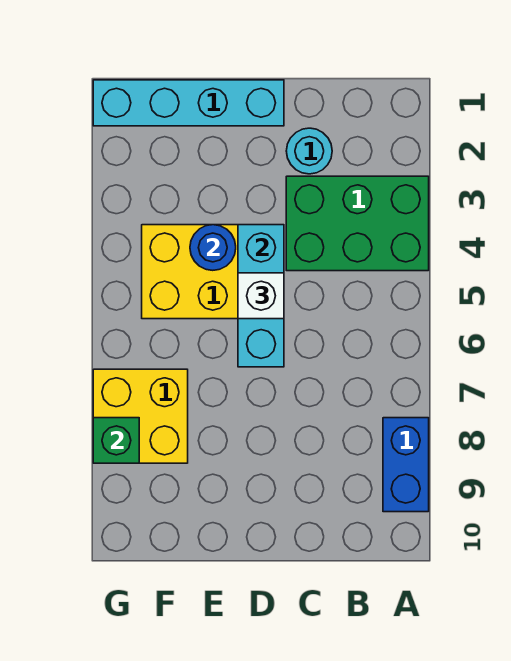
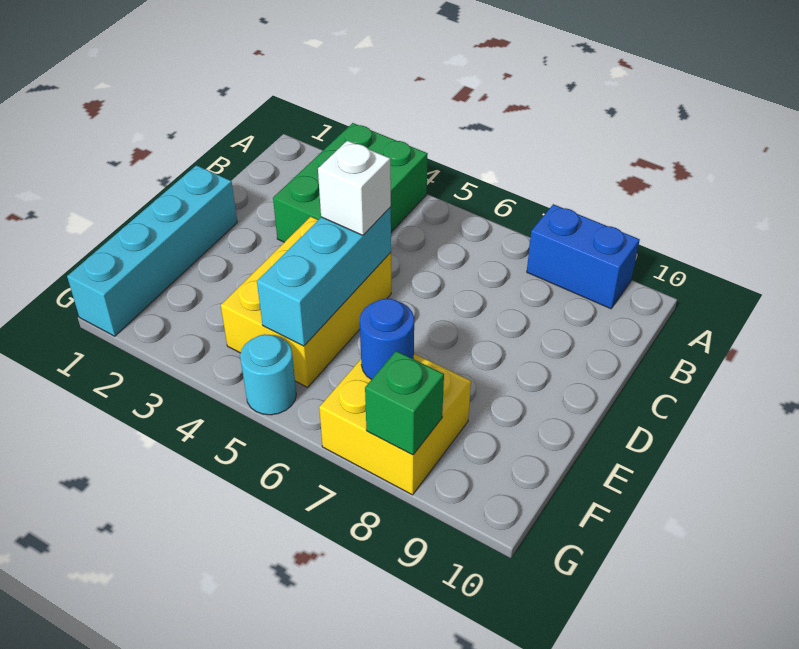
cyan round brick C2 level 1 -> cyan round brick G5 level 1
cyan brick D4:D6 level 2 -> cyan brick D5:F5 level 2
blue round brick E4 level 2 -> blue round brick F7 level 2

